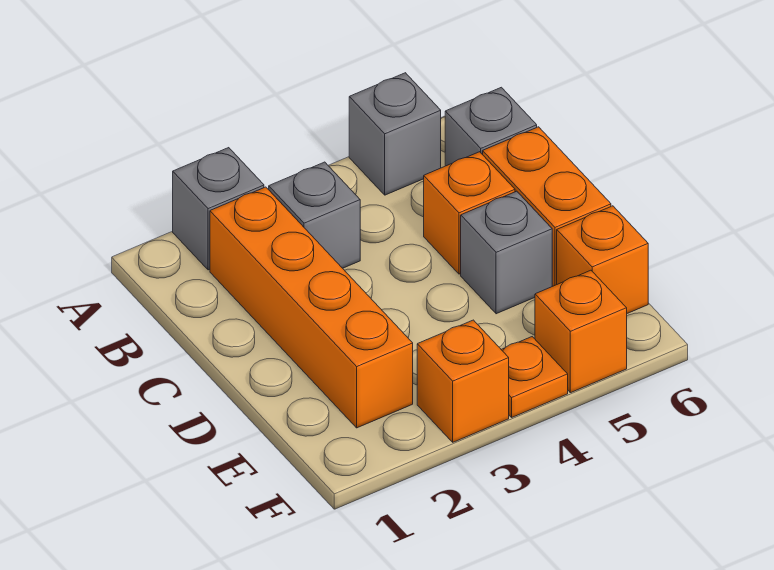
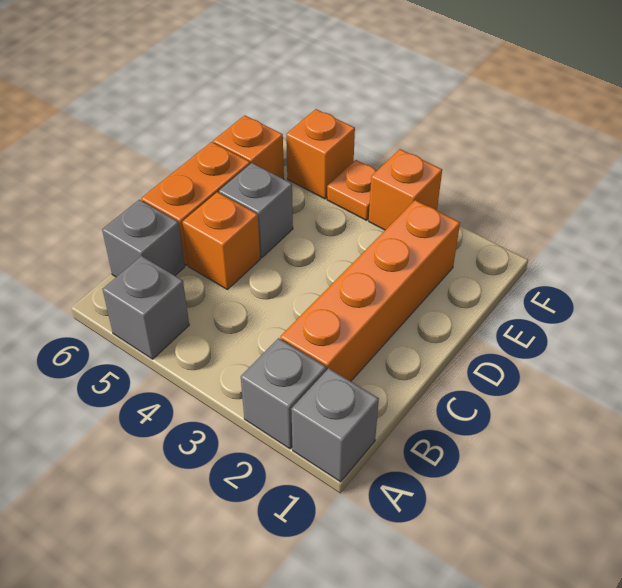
grey brick B3 level 1 -> grey brick A1 level 1

